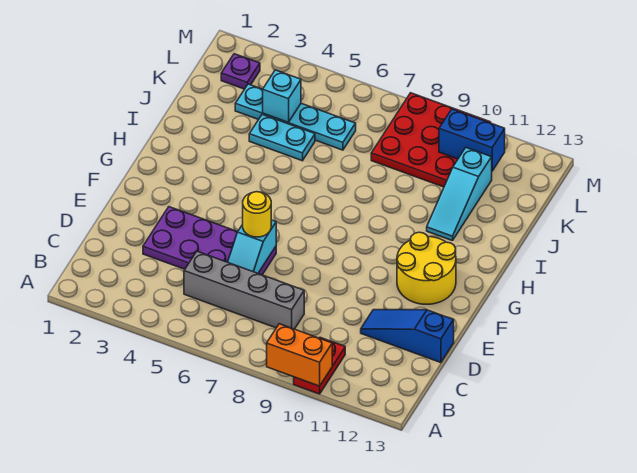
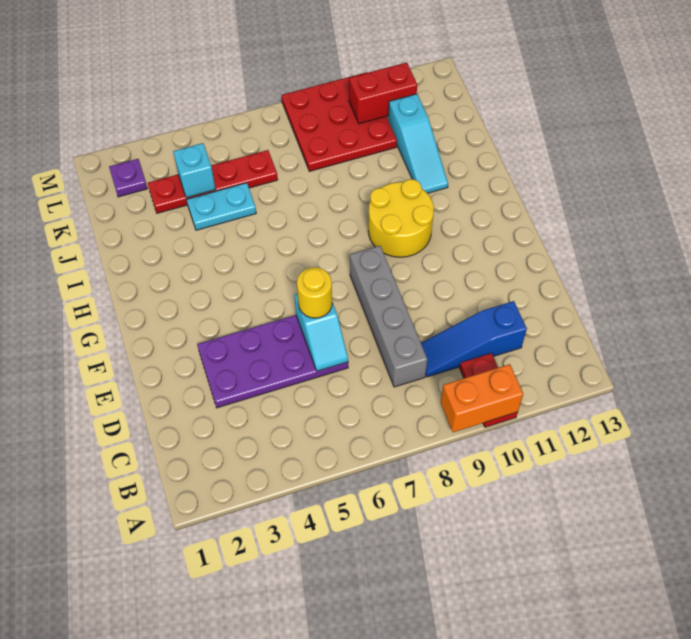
grey brick C5:C8 level 1 -> grey brick C8:F8 level 1
blue slope D11:D13 level 1 top 13 -> blue slope C9:C11 level 1 top 11
yellow round brick F11:G12 level 1 -> yellow round brick G9:H10 level 1
cyan plate K3:K6 level 1 -> red plate K3:K6 level 1
blue brick L10:L11 level 2 -> red brick L10:L11 level 2

